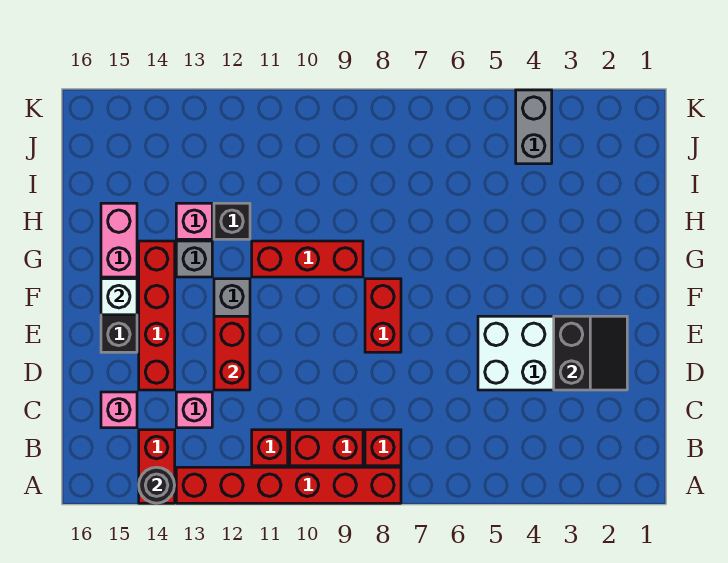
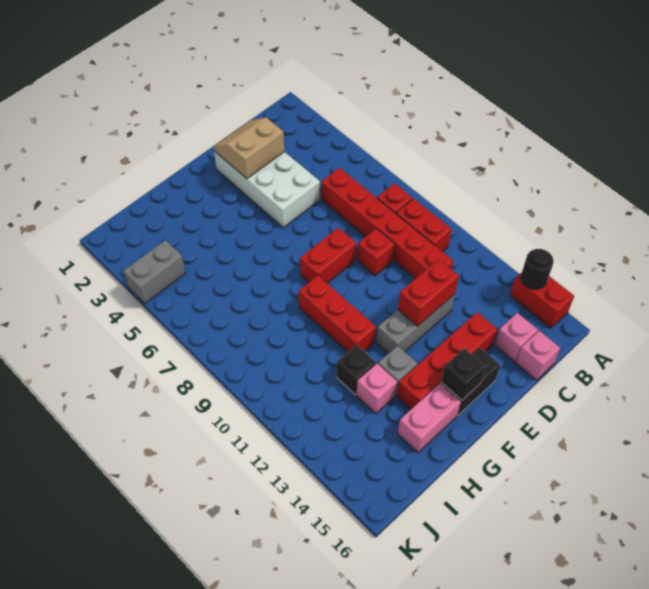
red brick A8:A13 level 1 -> red brick C6:C11 level 1
red brick A14:B14 level 1 -> red brick A14:A15 level 1
red brick B11 level 1 -> red brick D9 level 1
pink brick C13 level 1 -> pink brick C16 level 1
black slope D2:E3 level 2 top 3 -> tan slope D2:E3 level 2 top 3
white brick F15 level 2 -> black brick F15 level 2

